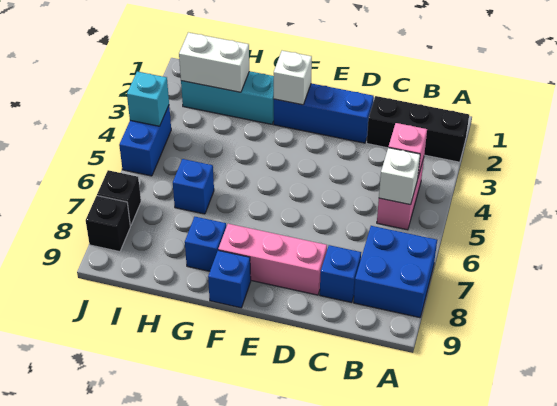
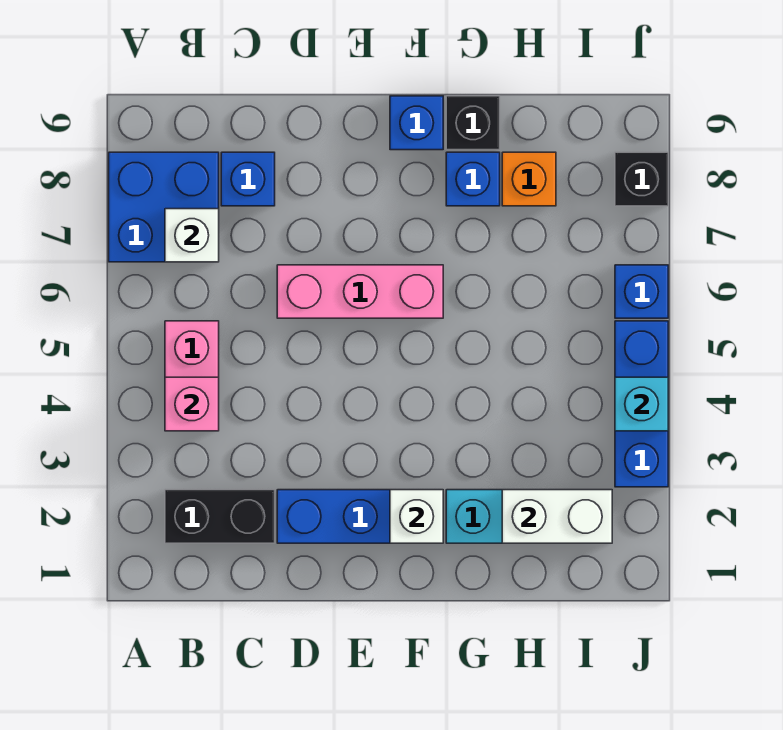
black brick A2:C2 level 1 -> black brick B2:C2 level 1
white brick B5 level 2 -> white brick B7 level 2
pink brick D8:F8 level 1 -> pink brick D6:F6 level 1
blue brick H6 level 1 -> blue brick J6 level 1
none -> orange brick H8 level 1
blue brick J4:J5 level 1 -> blue brick J3:J5 level 1
black brick J7 level 1 -> black brick G9 level 1

